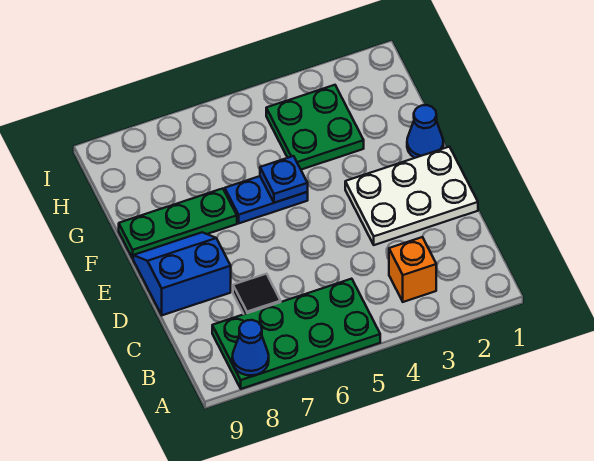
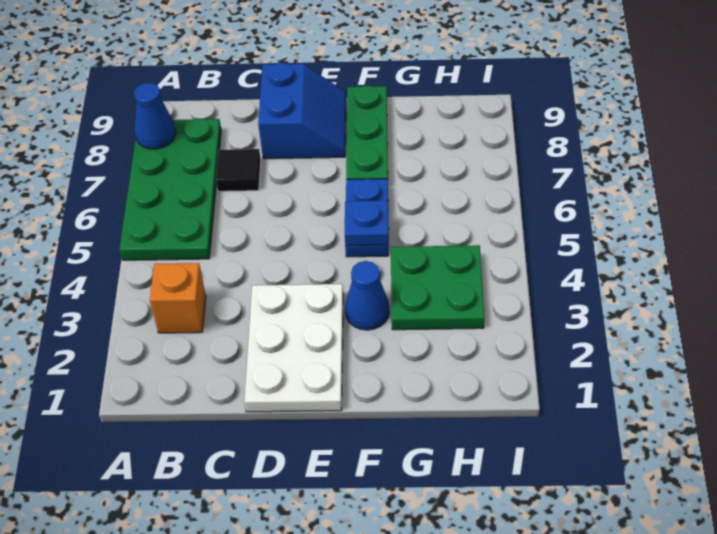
blue cone F1 level 1 -> blue cone F3 level 1

